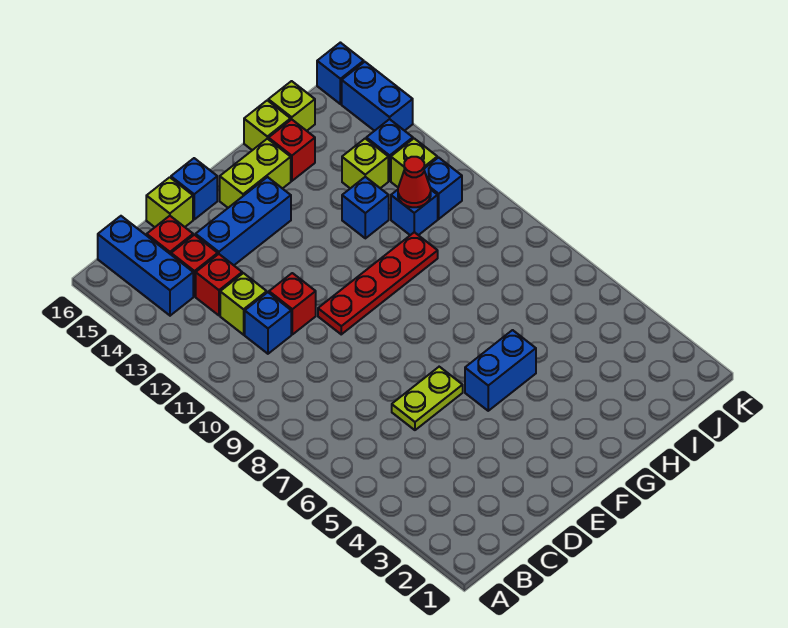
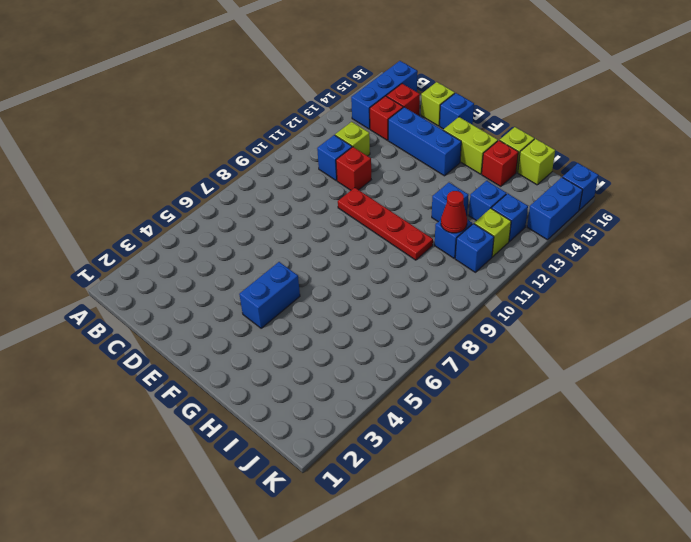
red brick C13 level 1 -> none
lime plate D6:E6 level 1 -> none
blue brick F5:G5 level 1 -> blue brick F4:F5 level 1
lime brick I13 level 1 -> blue brick I13 level 1

